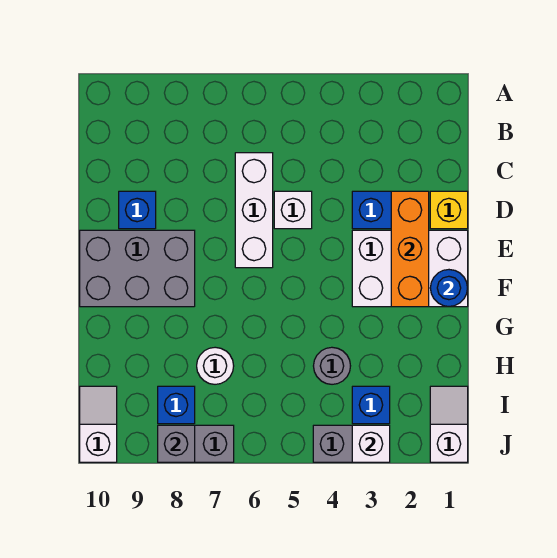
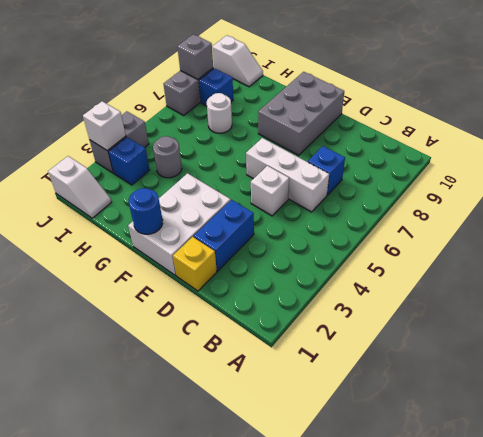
orange brick D2:F2 level 2 -> none
blue brick D9 level 1 -> blue brick C7 level 1

